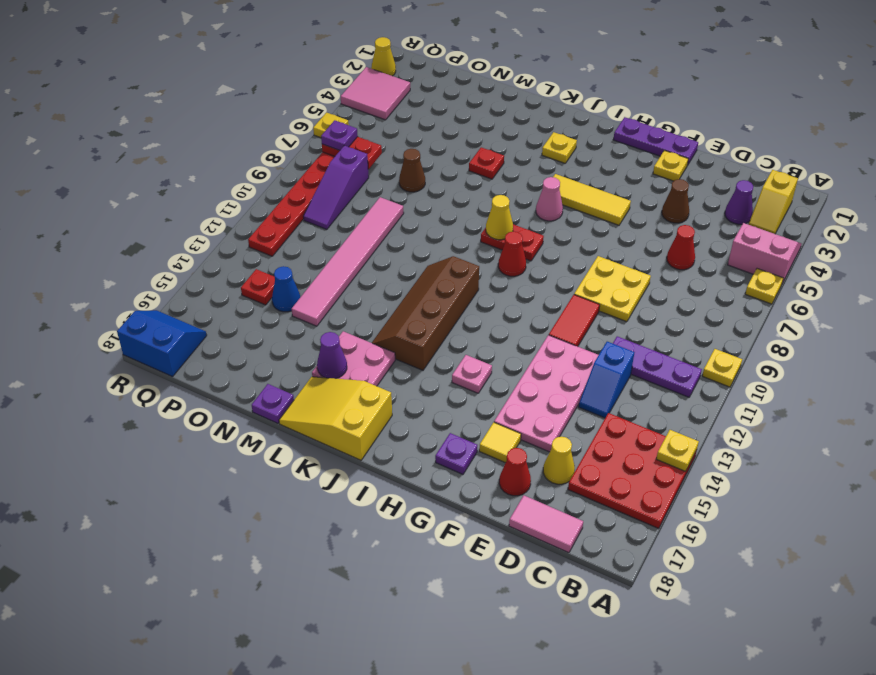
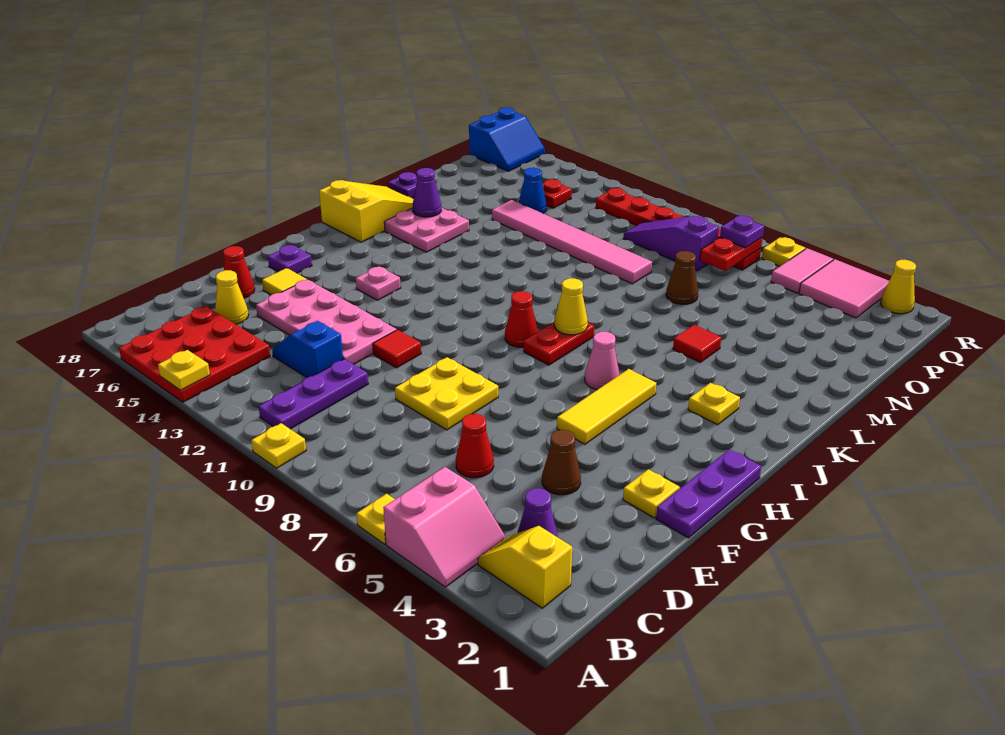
pink tile C18:D18 level 1 -> pink tile Q5:R5 level 1
red tile F10:F11 level 1 -> red tile F11 level 1
brown slope J11:K14 level 1 top J -> none
red plate L5 level 1 -> red tile L5 level 1

